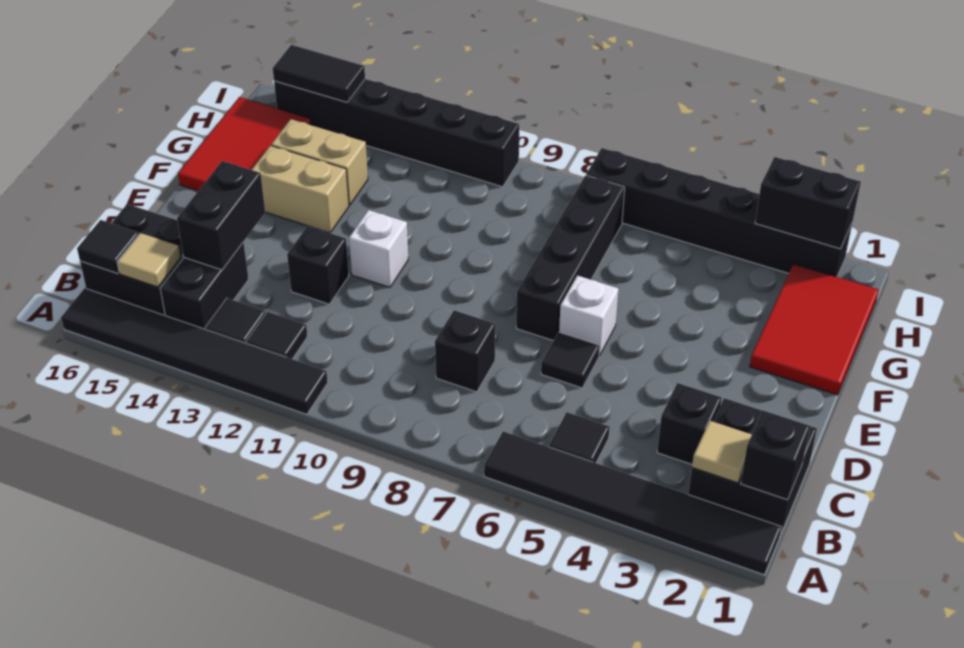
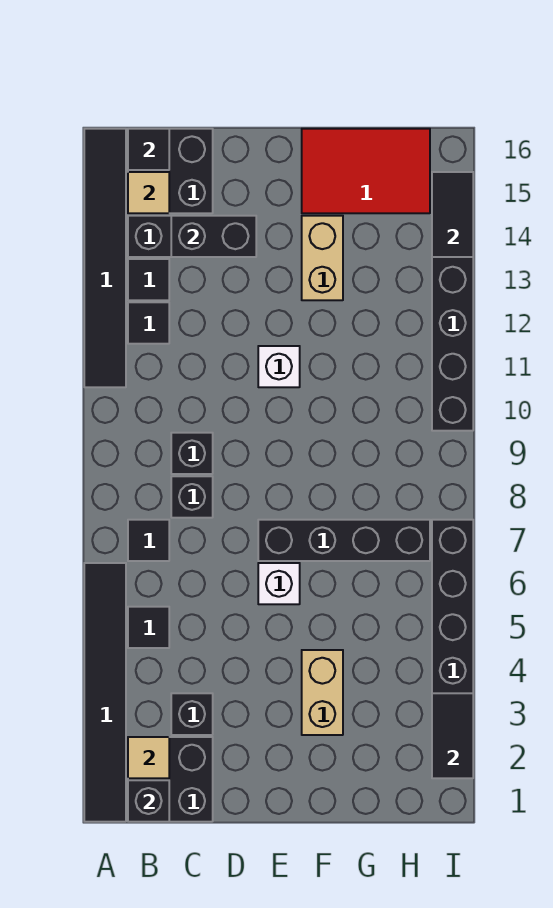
black tile D6 level 1 -> black tile B7 level 1
black brick D12 level 1 -> black brick C9 level 1
red tile F1:H2 level 1 -> none
tan brick G13:G14 level 1 -> tan brick F3:F4 level 1
black brick I2:I3 level 2 -> black tile I2:I3 level 2

